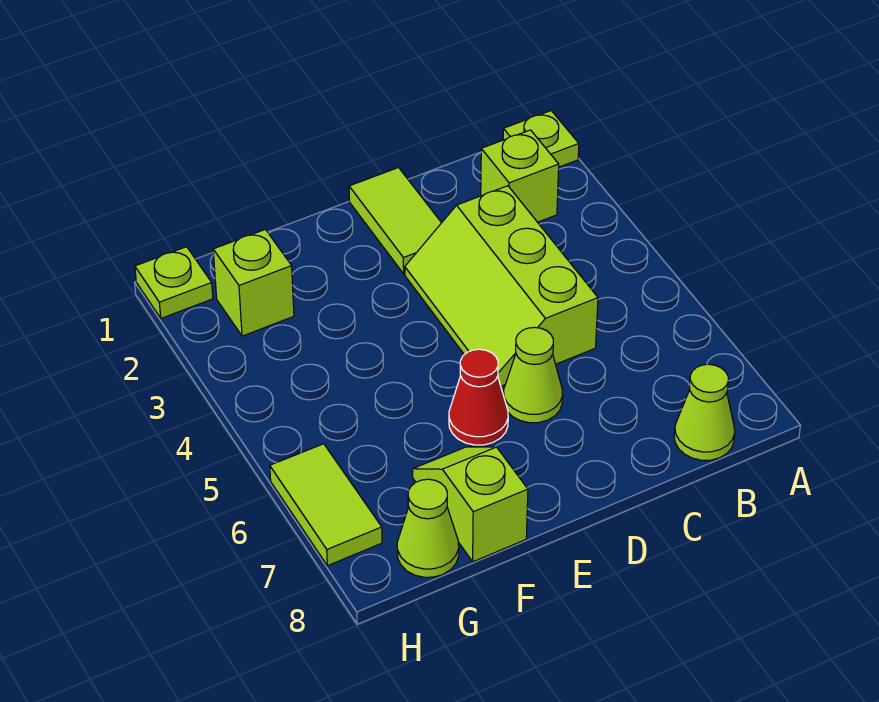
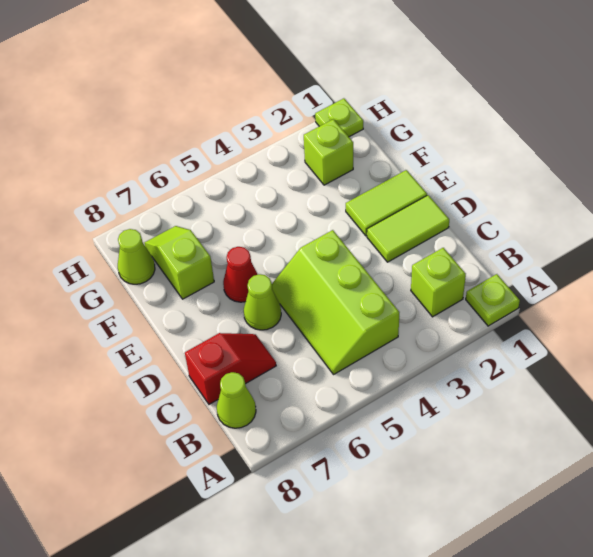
lime slope C3:D5 level 1 top C -> lime slope B4:D5 level 1 top 4
none -> red slope C7:C8 level 1 top 8
lime slope F7:F8 level 1 top 8 -> lime slope F7:G7 level 1 top F
lime tile H6:H7 level 1 -> lime tile E1:E2 level 1

